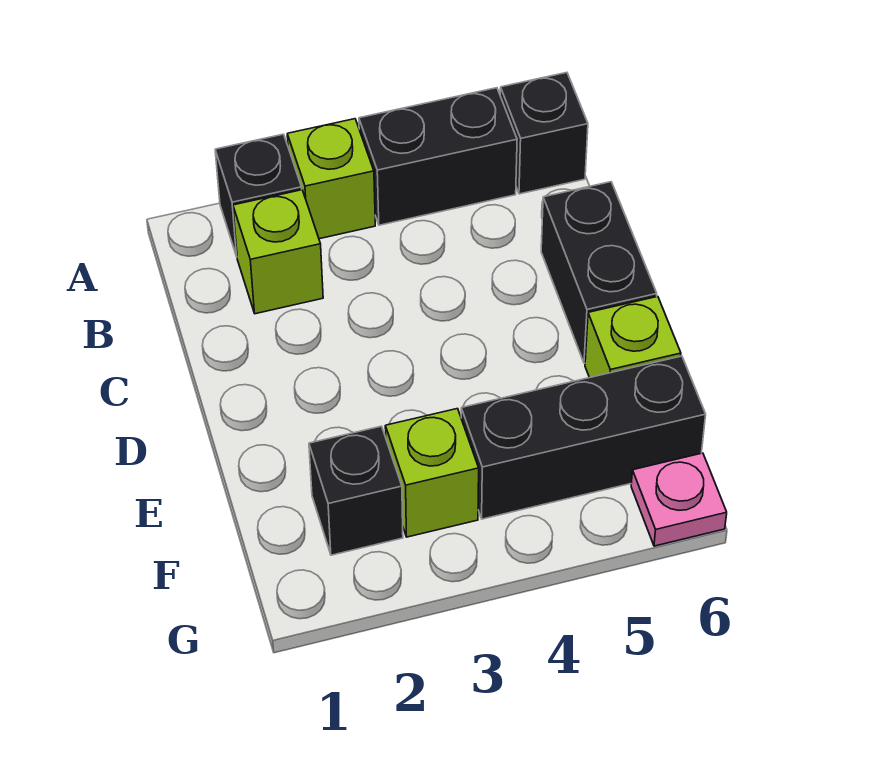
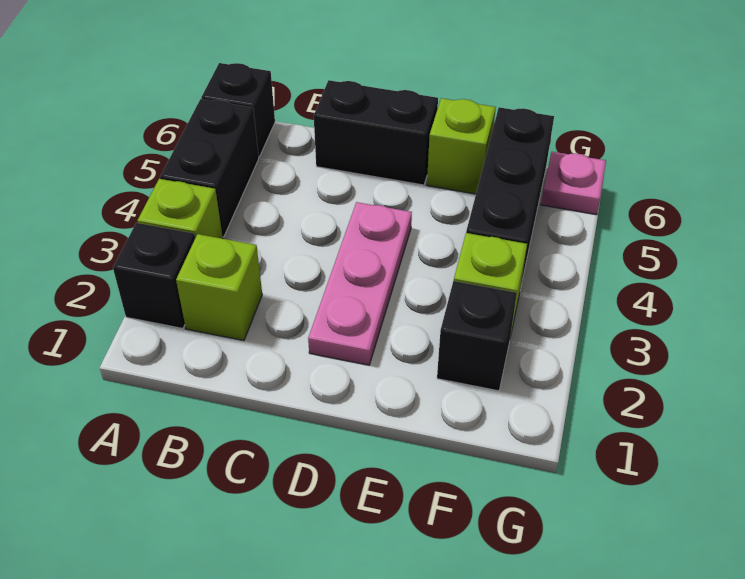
none -> pink plate D2:D4 level 1

